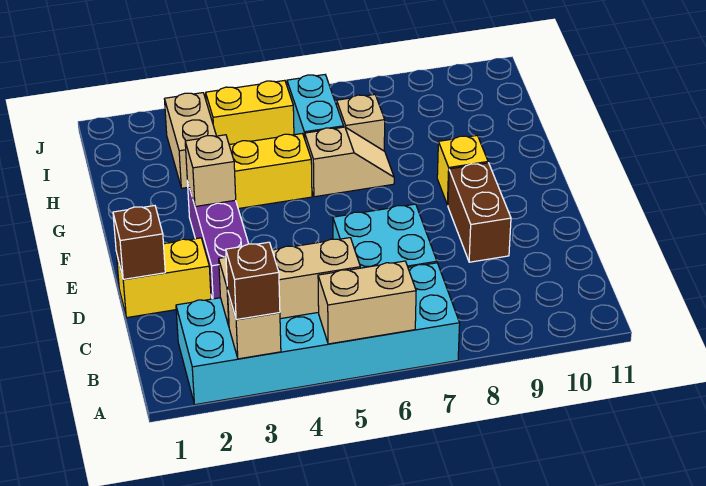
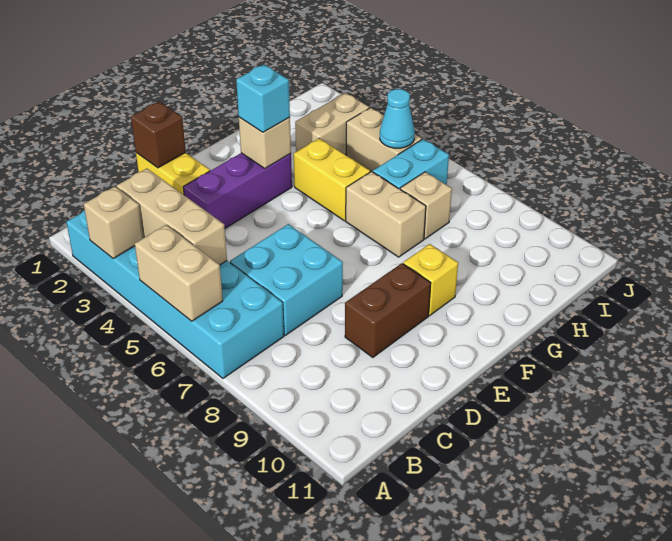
brown brick A3 level 3 -> none
none -> cyan brick F3 level 3
tan slope G6:G7 level 1 top 6 -> tan brick G6:G7 level 1
yellow brick I4:I5 level 1 -> tan brick I4:I5 level 1
none -> cyan cone I5 level 2

